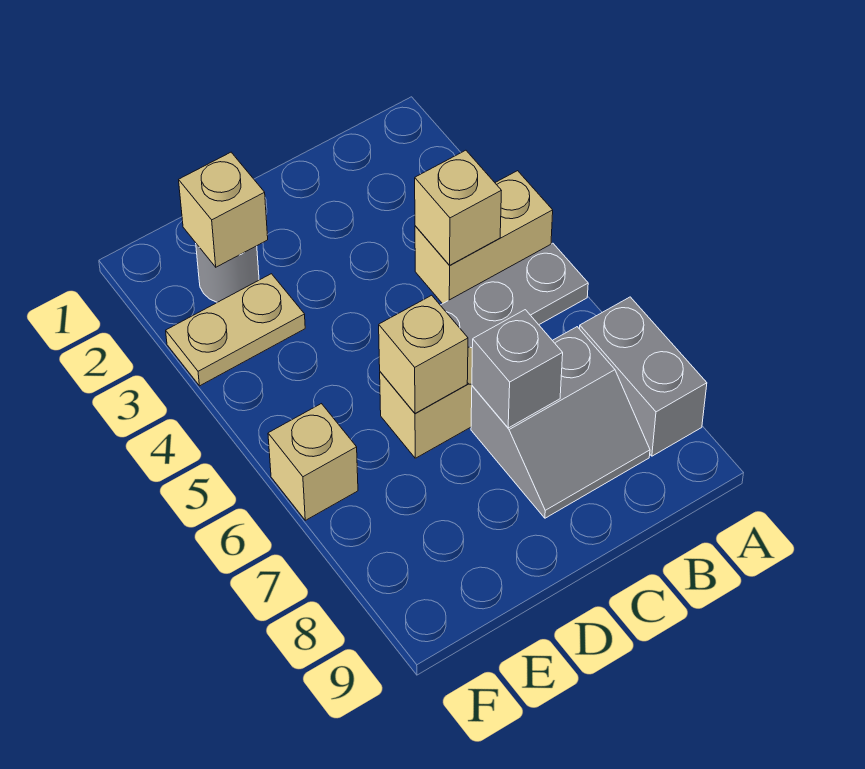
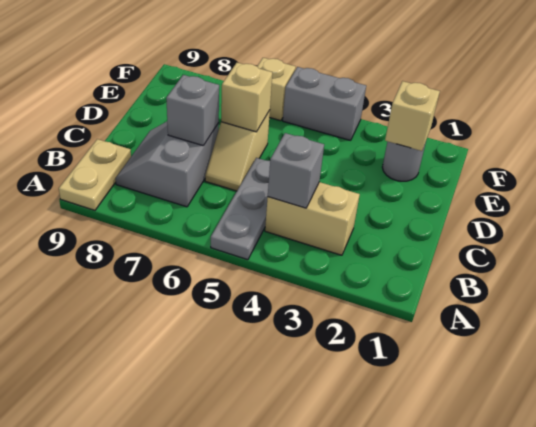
tan brick A4:B4 level 1 -> tan brick B3:B4 level 1
grey brick A7:A8 level 1 -> grey brick F4:F5 level 1
tan brick B4 level 2 -> grey brick B4 level 2
tan plate E3:F3 level 1 -> tan plate A9:B9 level 1

